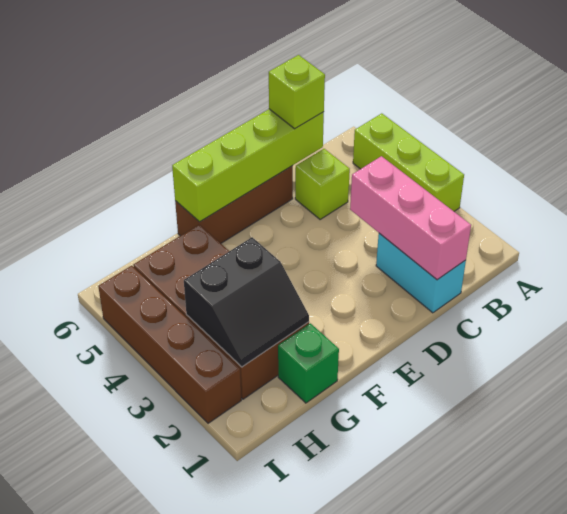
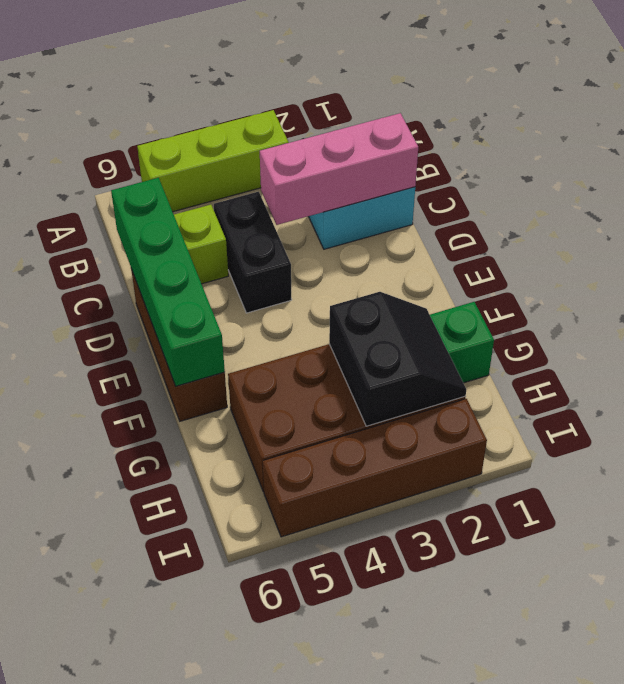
none -> black brick C4:D4 level 1
lime brick C6:F6 level 2 -> green brick C6:F6 level 2
lime brick C6 level 3 -> none

